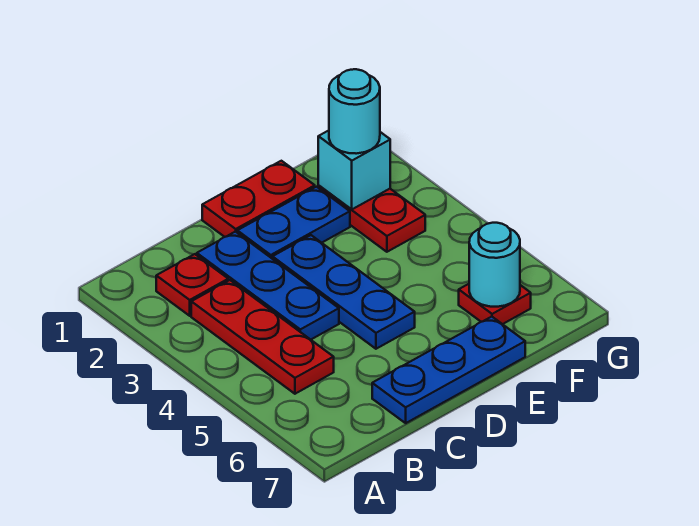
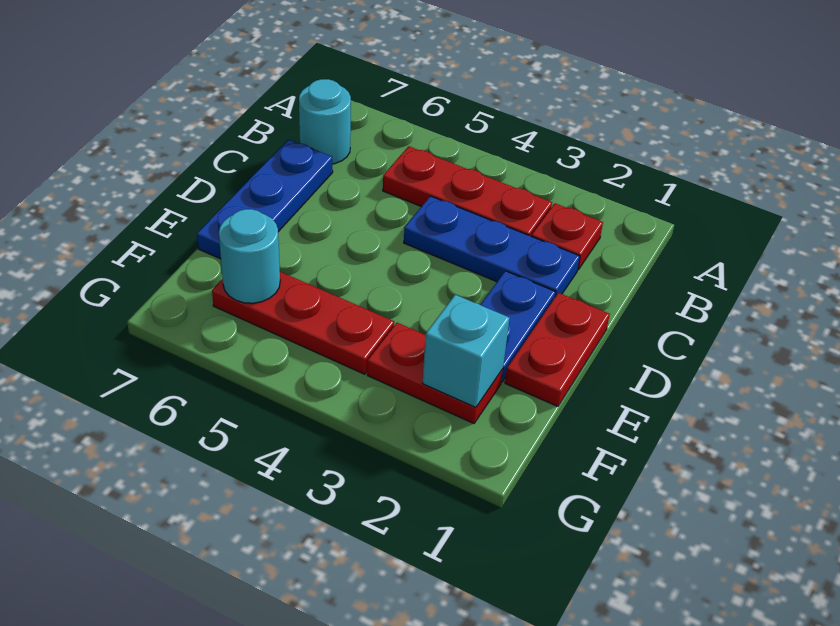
blue plate D3:D5 level 1 -> none
cyan round brick F2 level 3 -> cyan round brick B7 level 1
red plate F6 level 1 -> red plate F4:F6 level 1

